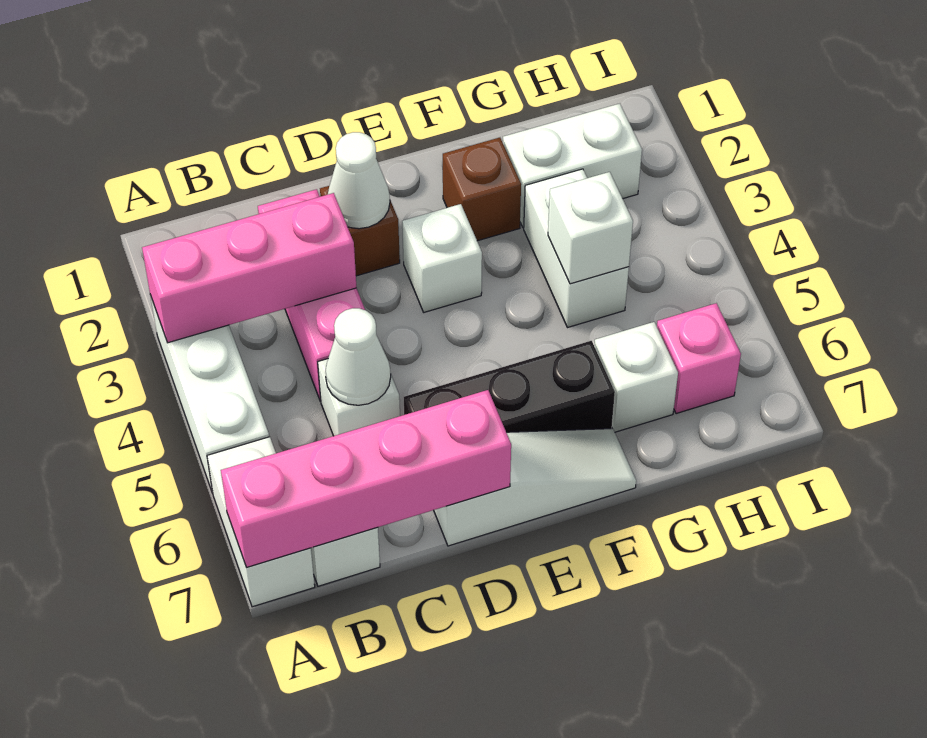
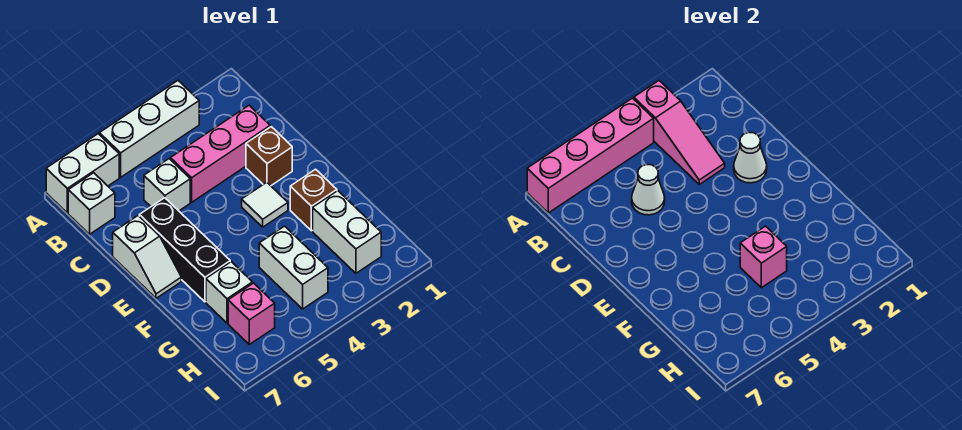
pink brick A3:C3 level 2 -> pink slope A3:C3 level 2 top A
pink brick A7:D7 level 2 -> pink brick A4:A7 level 2
white slope D7:F7 level 1 top D -> white slope D7:E7 level 1 top D
white brick E3 level 1 -> white tile E3 level 1
white brick G3:G4 level 1 -> white brick G4:H4 level 1
white brick G4 level 2 -> pink brick G4 level 2

